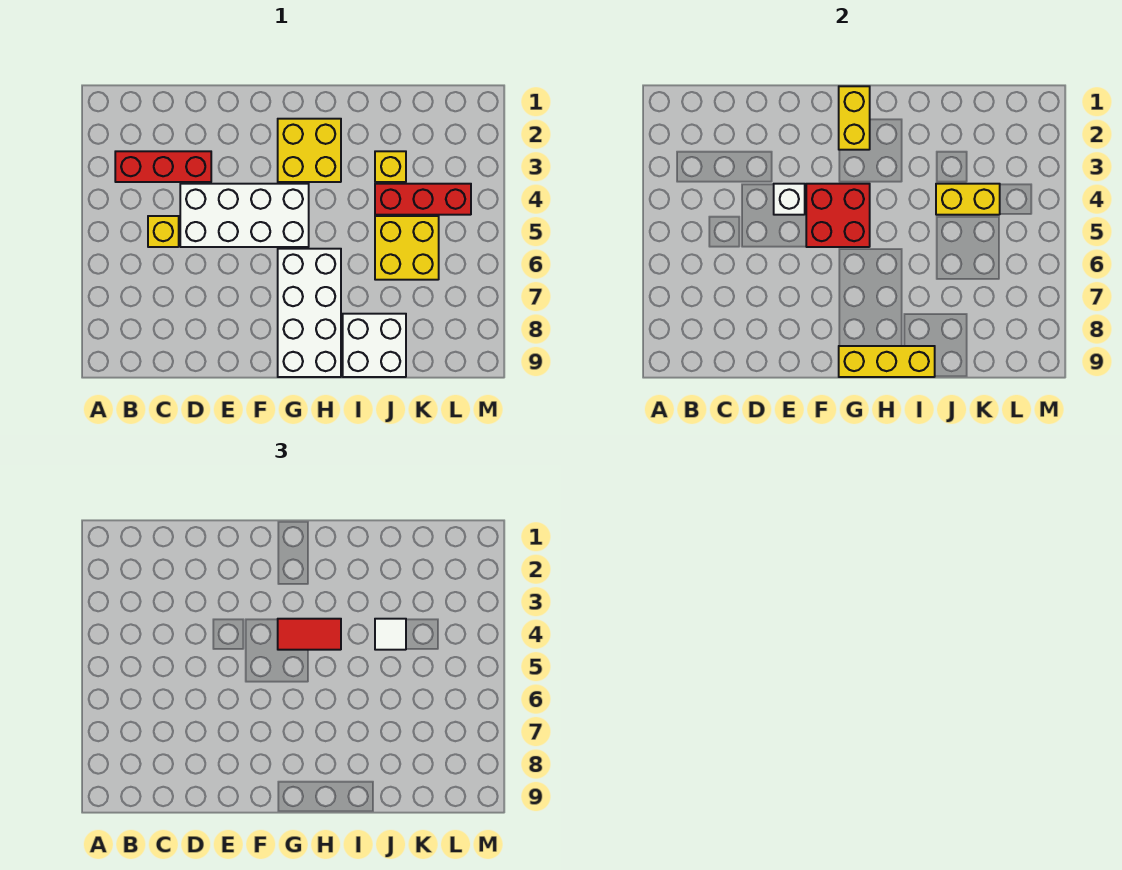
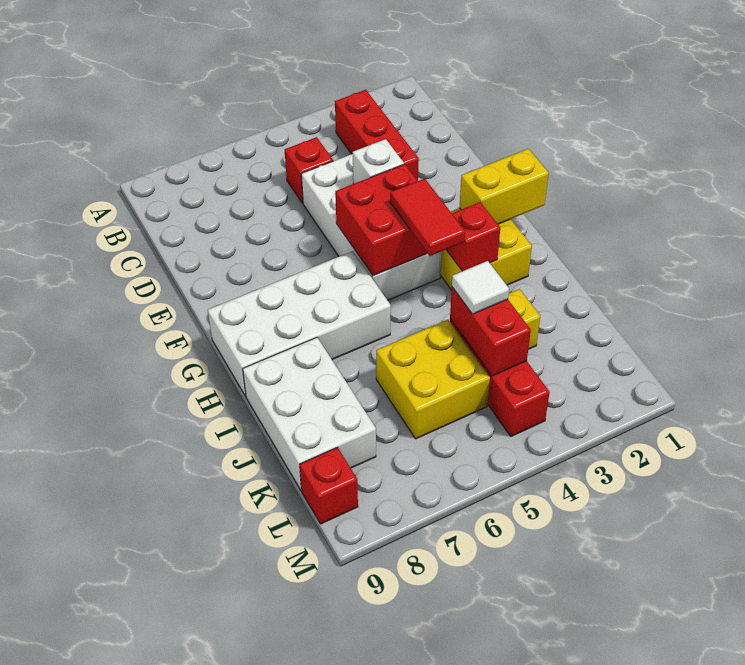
yellow brick C5 level 1 -> red brick C5 level 1
yellow brick G9:I9 level 2 -> none
none -> red brick H3 level 2
white brick I8:J9 level 1 -> white brick I8:K9 level 1
yellow brick J4:K4 level 2 -> red brick J4:K4 level 2
none -> red brick L9 level 1

